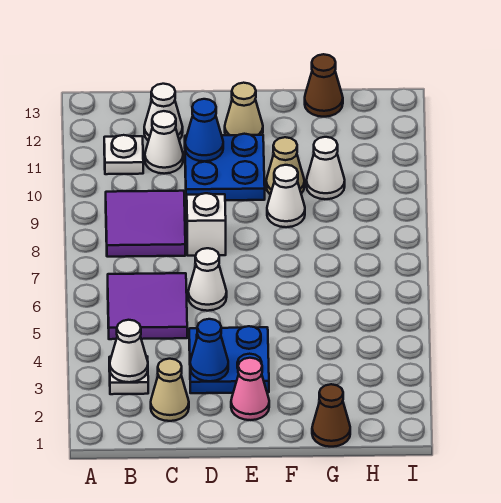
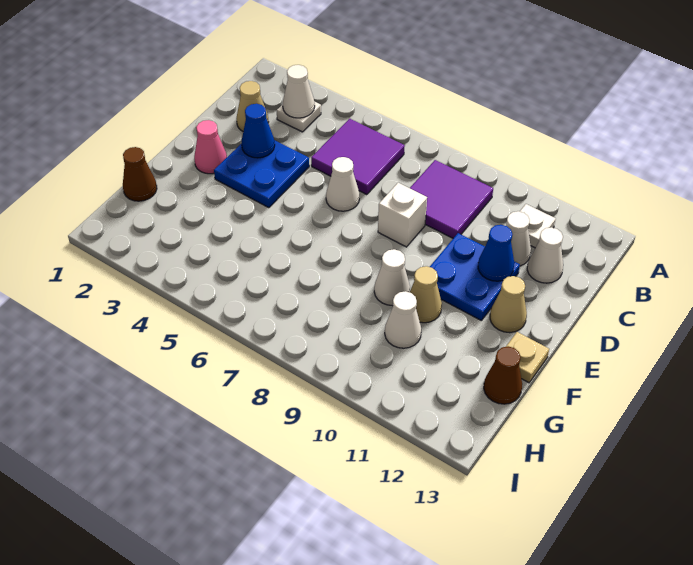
none -> tan plate F13 level 1

